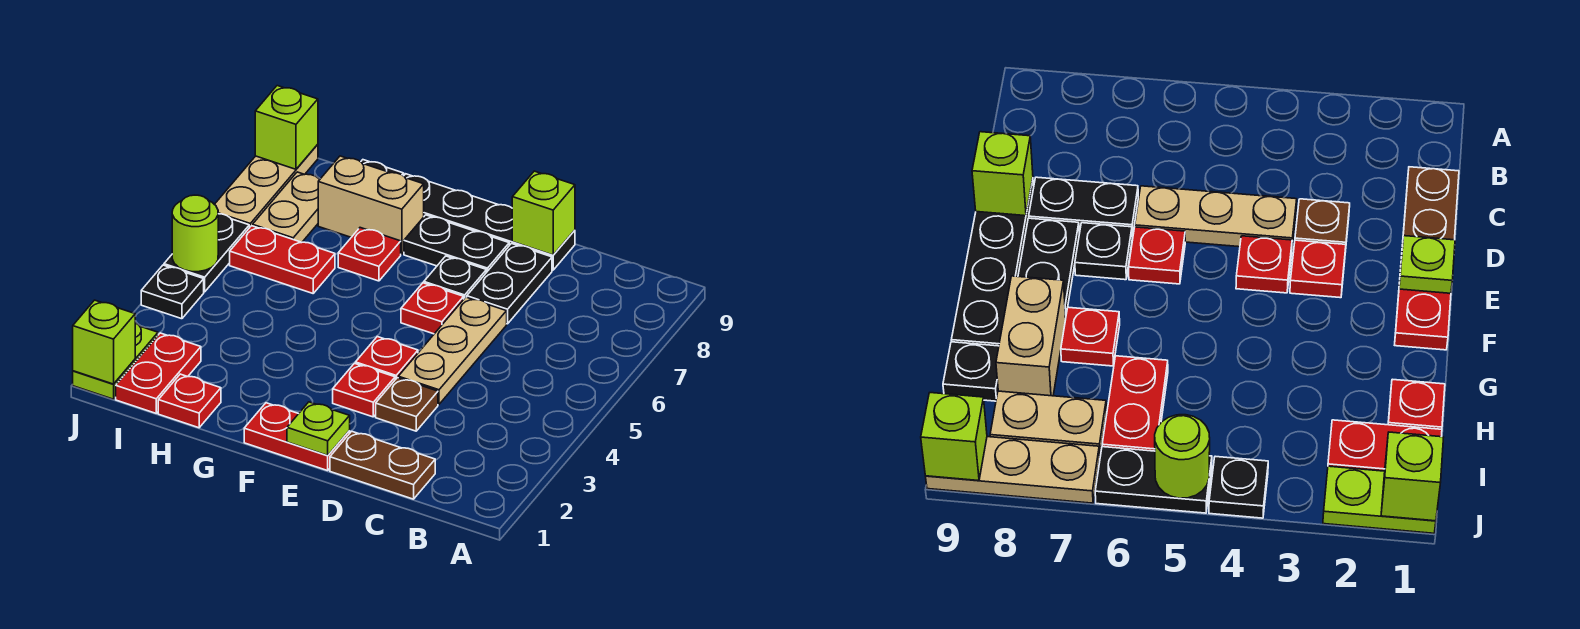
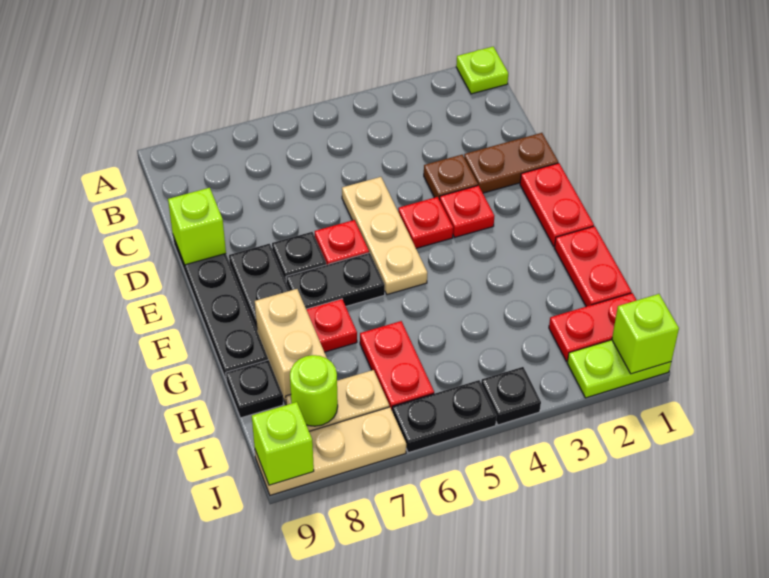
brown plate C1:D1 level 1 -> brown plate D1:D2 level 1
tan plate D4:D6 level 1 -> tan plate D5:F5 level 1
black plate D7:D8 level 1 -> black plate F6:F7 level 1
lime plate E1 level 2 -> lime plate A1 level 1
red plate H1 level 1 -> red plate G1:H1 level 1
lime round brick J5 level 2 -> lime round brick I8 level 2

